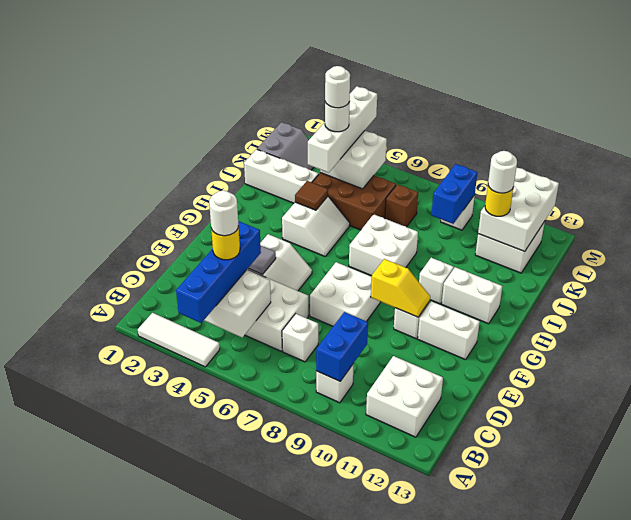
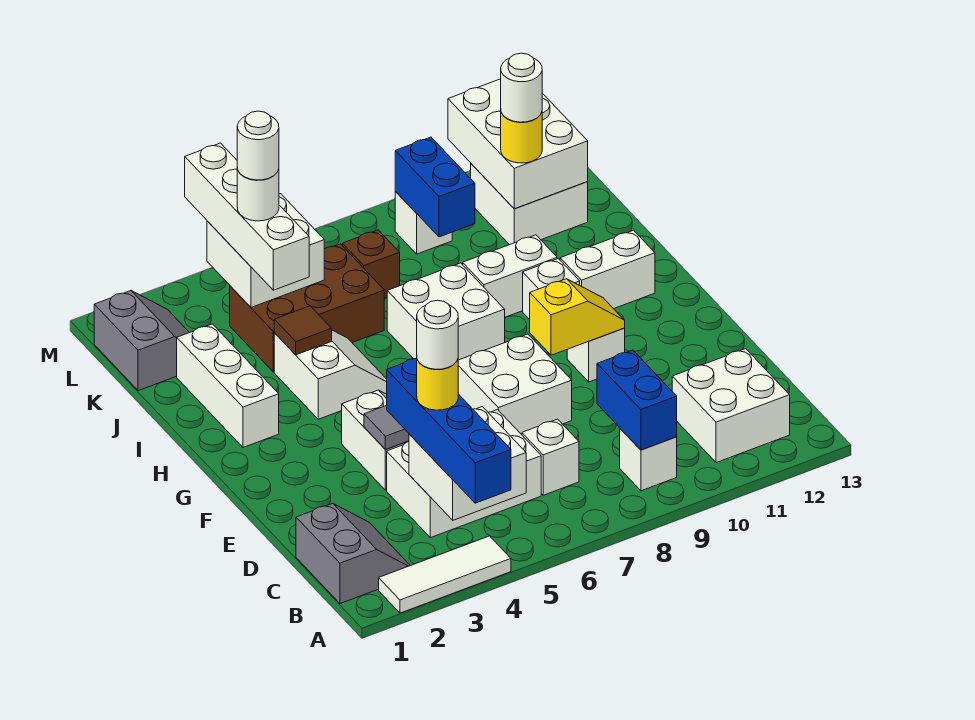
none -> grey slope B1:C2 level 1 top 1
white brick F11:F12 level 1 -> white brick I9:I10 level 1
white brick J1:J3 level 1 -> white brick H2:J2 level 1

